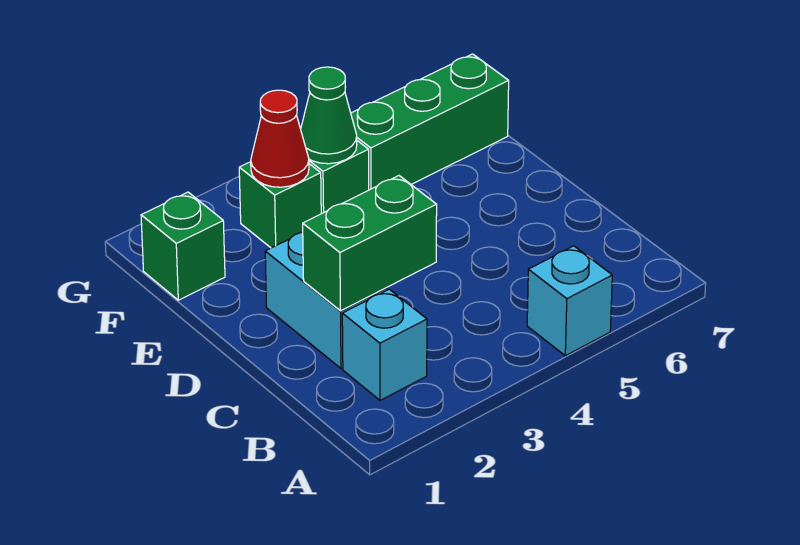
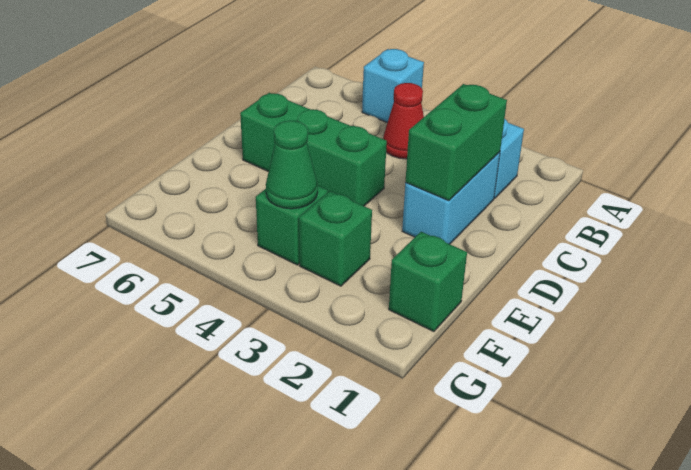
green brick C2:C3 level 2 -> green brick C2:D2 level 2
red cone F3 level 2 -> red cone B4 level 1
green brick F5:F7 level 1 -> green brick D4:D6 level 1

